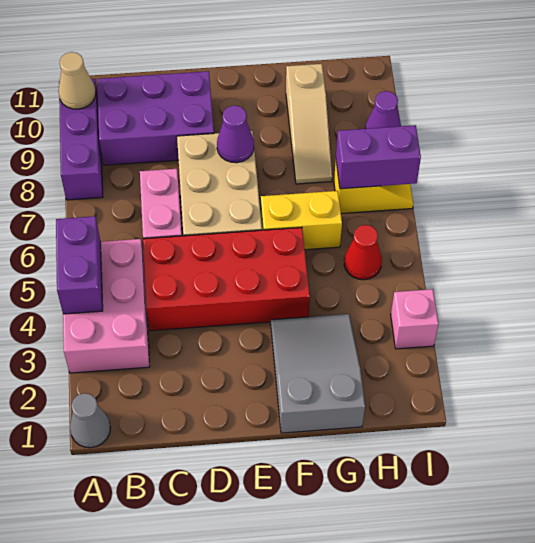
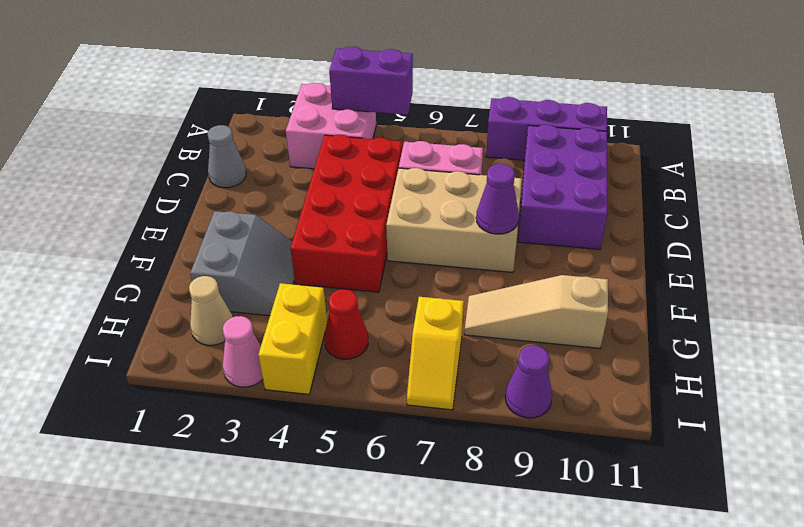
grey cone A1 level 1 -> grey cone C1 level 1
pink brick A3:B5 level 1 -> pink brick A3:B4 level 1
tan cone A10 level 2 -> tan cone H2 level 1
grey slope F1:G3 level 1 top 1 -> grey slope F2:G3 level 1 top 2
yellow brick F6:G6 level 1 -> yellow brick H4:I4 level 1
purple brick H7:I7 level 2 -> none
pink brick I3 level 1 -> pink cone I3 level 1

